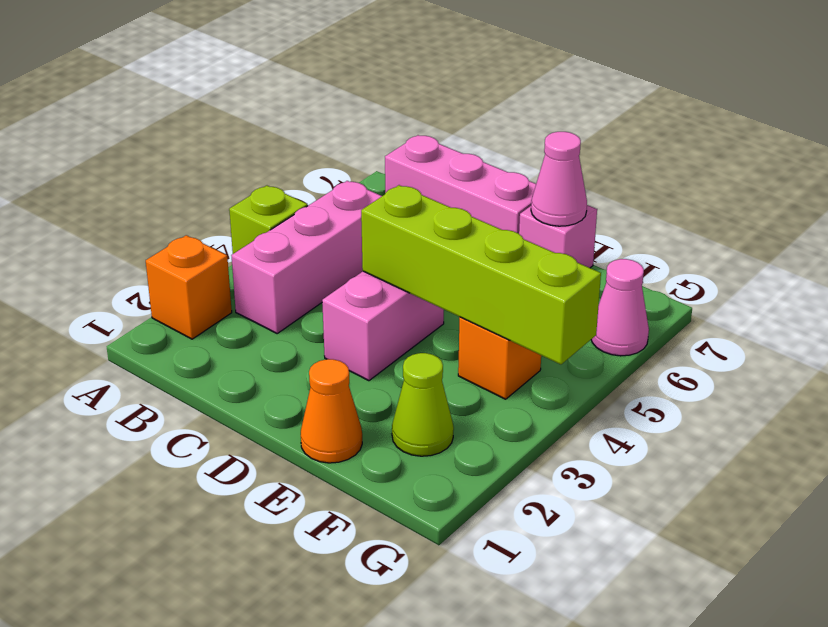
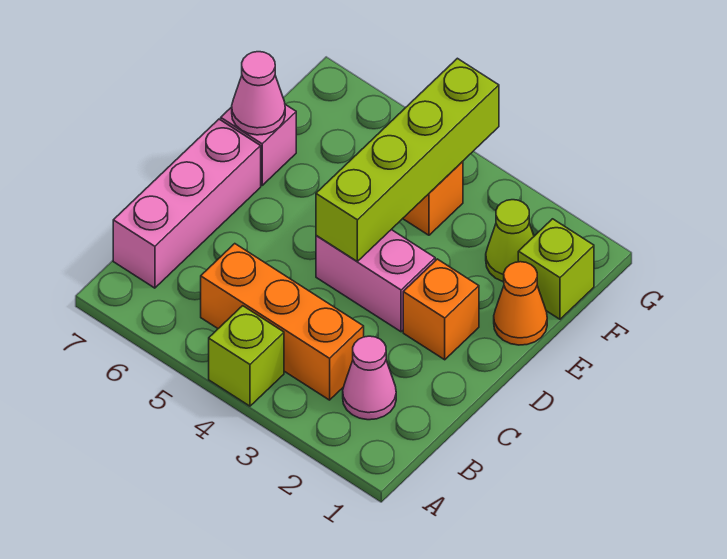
orange brick A2 level 1 -> orange brick D2 level 1
pink brick B3:B5 level 1 -> orange brick B3:B5 level 1
none -> lime brick F1 level 1
pink cone G6 level 1 -> pink cone B2 level 1

